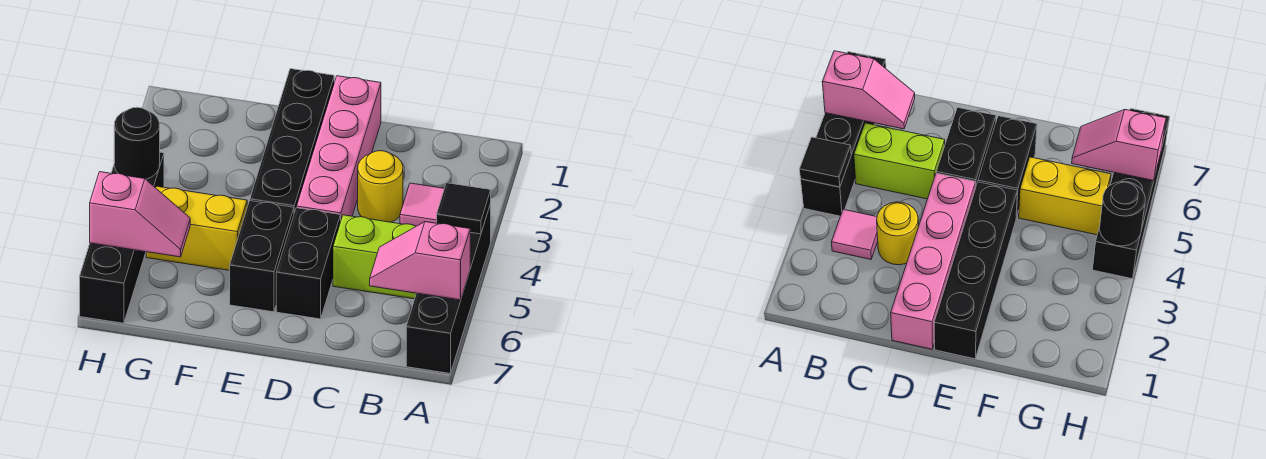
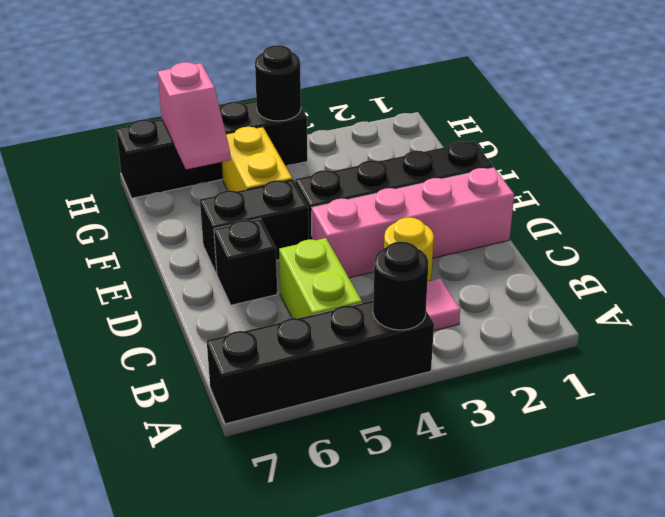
black tile A4 level 2 -> black round brick A4 level 2
pink slope A6:B6 level 2 top A -> none
black brick D5:D6 level 1 -> black brick D6 level 1

